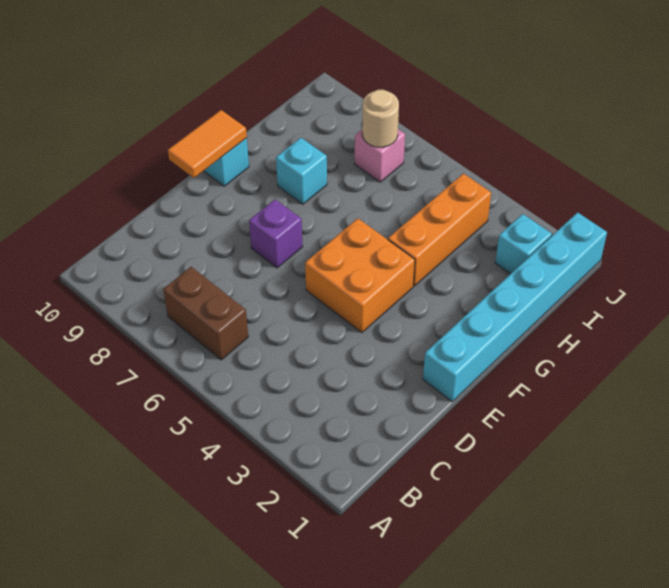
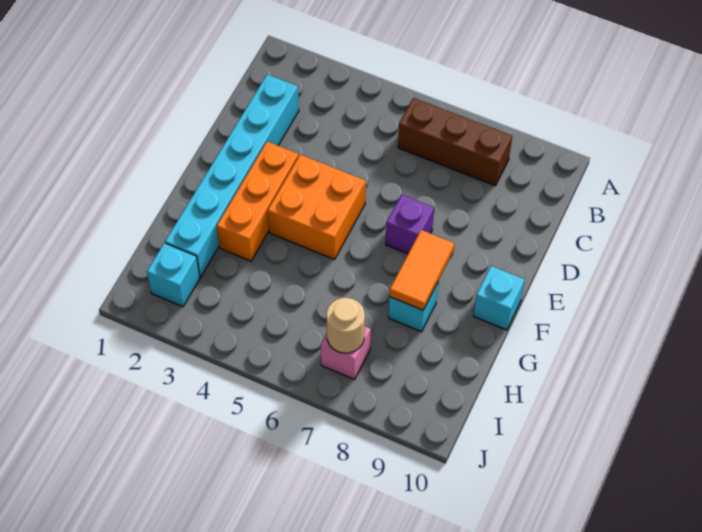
brown brick B6:B7 level 1 -> brown brick B6:B8 level 1
cyan brick E1:J1 level 1 -> cyan brick C2:H2 level 1
orange tile E10:F10 level 2 -> orange tile F8:G8 level 2
orange brick G4:I4 level 1 -> orange brick E3:G3 level 1

